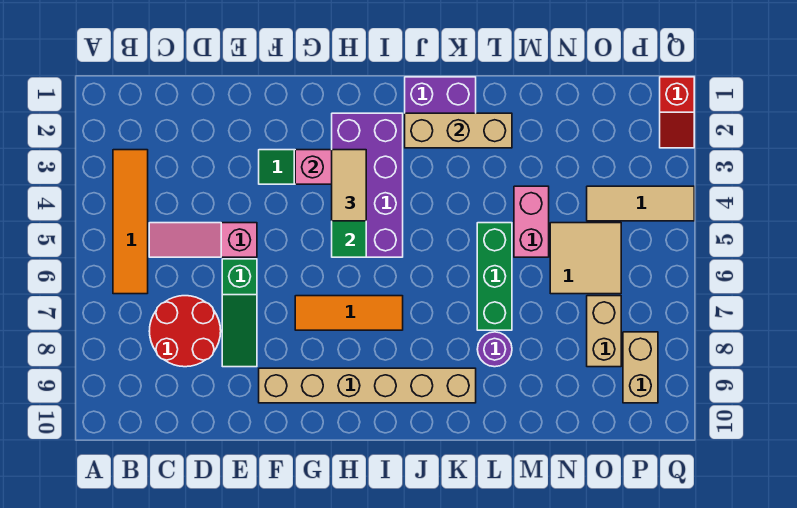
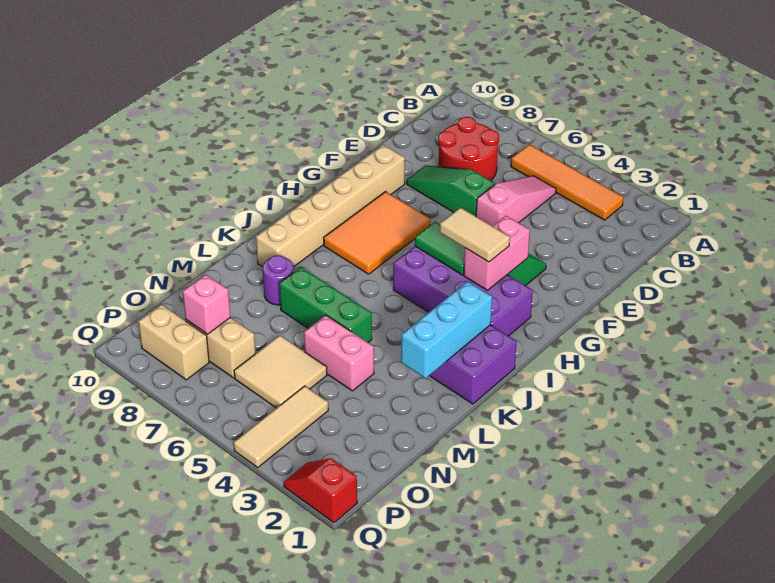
orange tile G7:I7 level 1 -> orange tile G7:I8 level 1
tan brick J2:L2 level 2 -> cyan brick J2:L2 level 2
none -> pink brick O8 level 2

